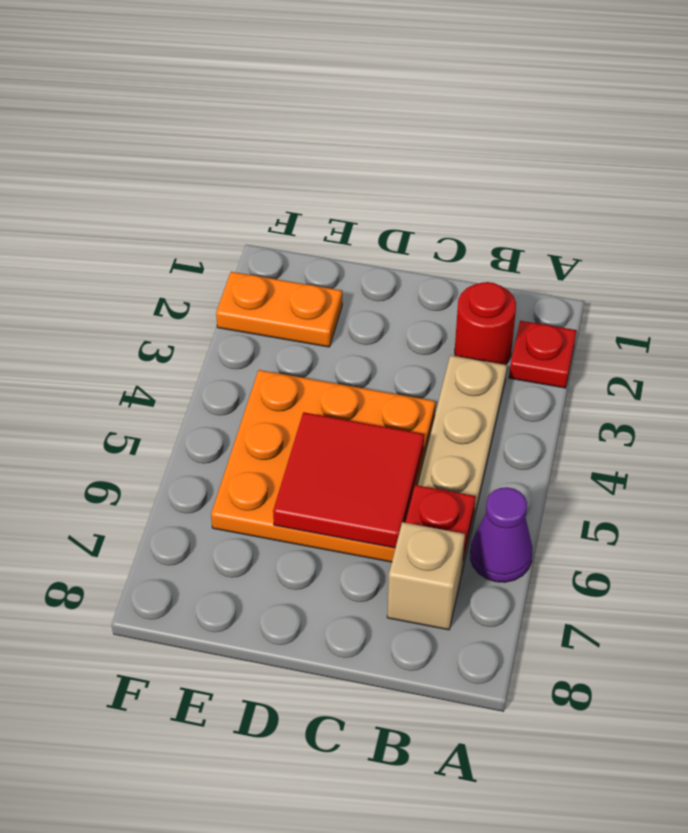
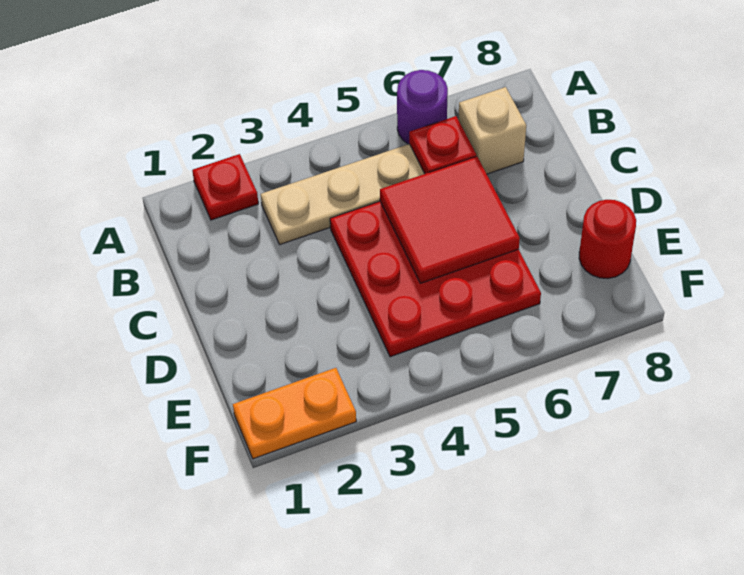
purple cone A6 level 1 -> purple round brick A6 level 1
red round brick B2 level 1 -> red round brick E8 level 1
orange plate C4:E6 level 1 -> red plate C4:E6 level 1
orange plate E2:F2 level 1 -> orange plate F1:F2 level 1

